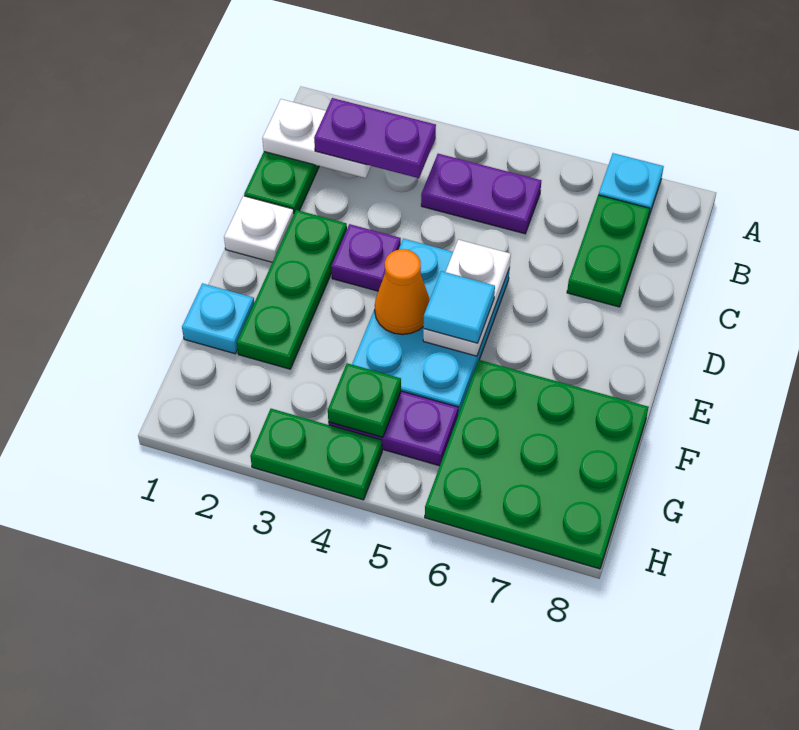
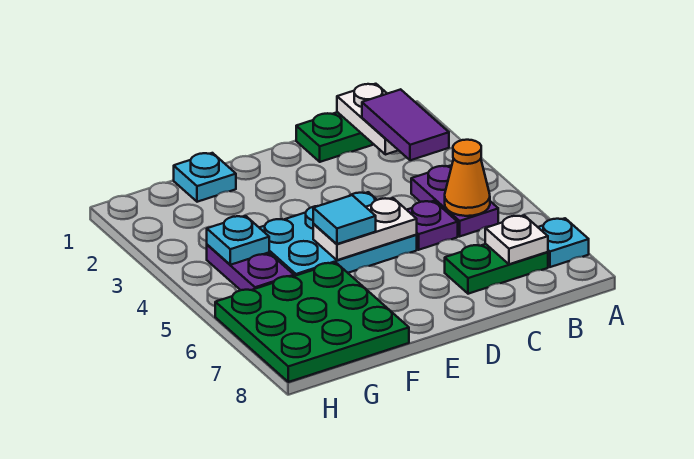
purple plate B2:B3 level 3 -> purple tile B2:B3 level 3
white plate D1 level 1 -> white plate B7 level 2
green plate D2:F2 level 1 -> none
purple plate D3 level 1 -> purple plate C5 level 1
orange cone E4 level 2 -> orange cone B5 level 2
green plate G4 level 2 -> cyan plate G4 level 2
green plate H3:H4 level 1 -> none

